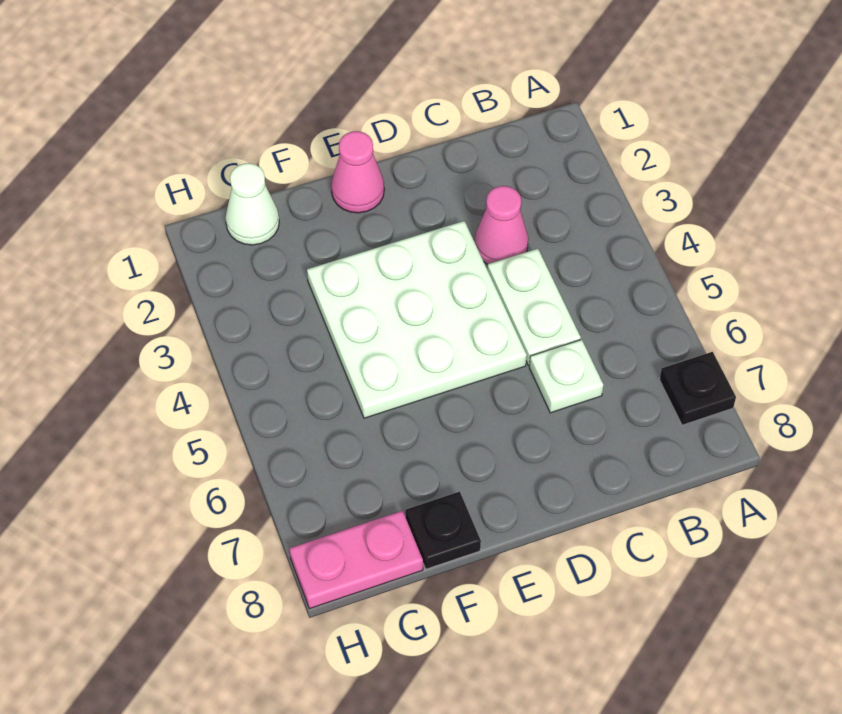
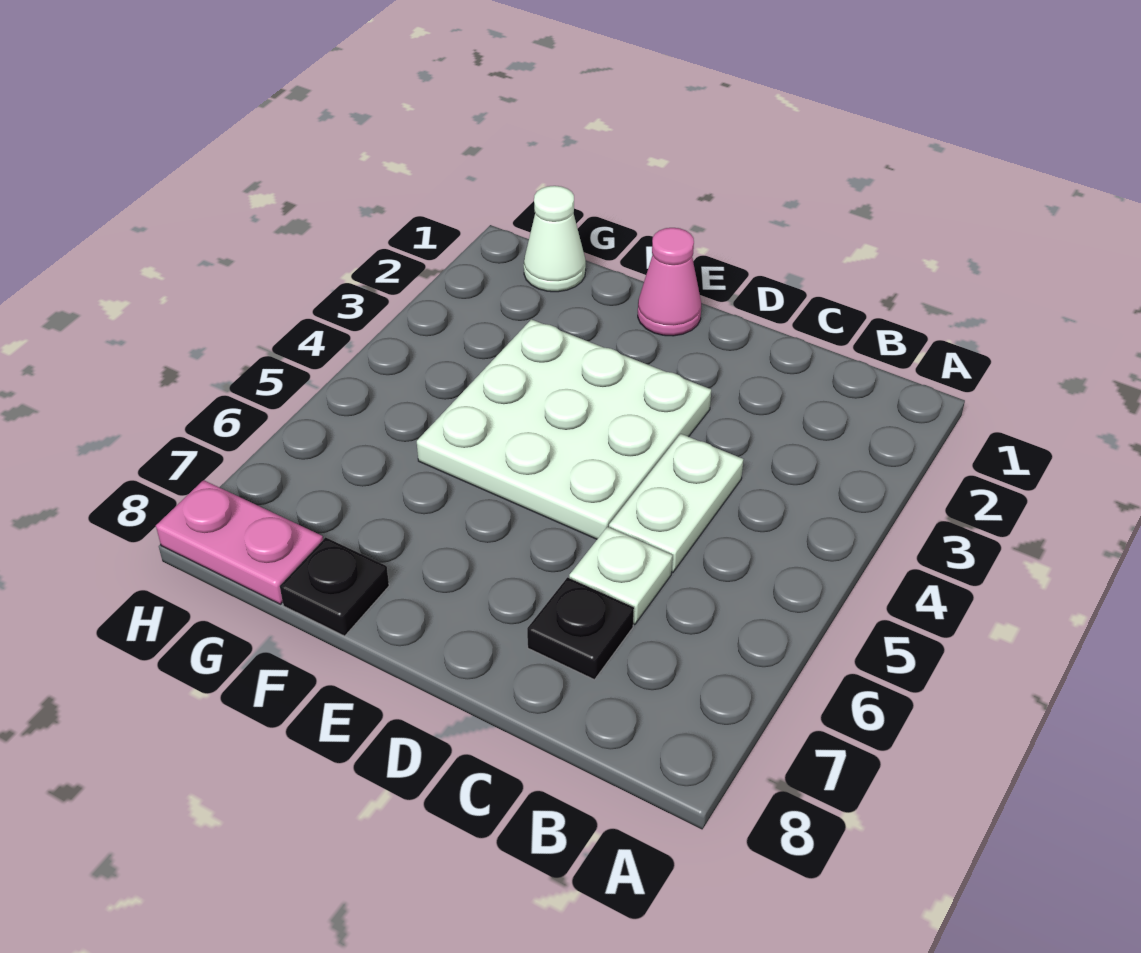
black plate A7 level 1 -> black plate C7 level 1
pink cone C3 level 1 -> none

